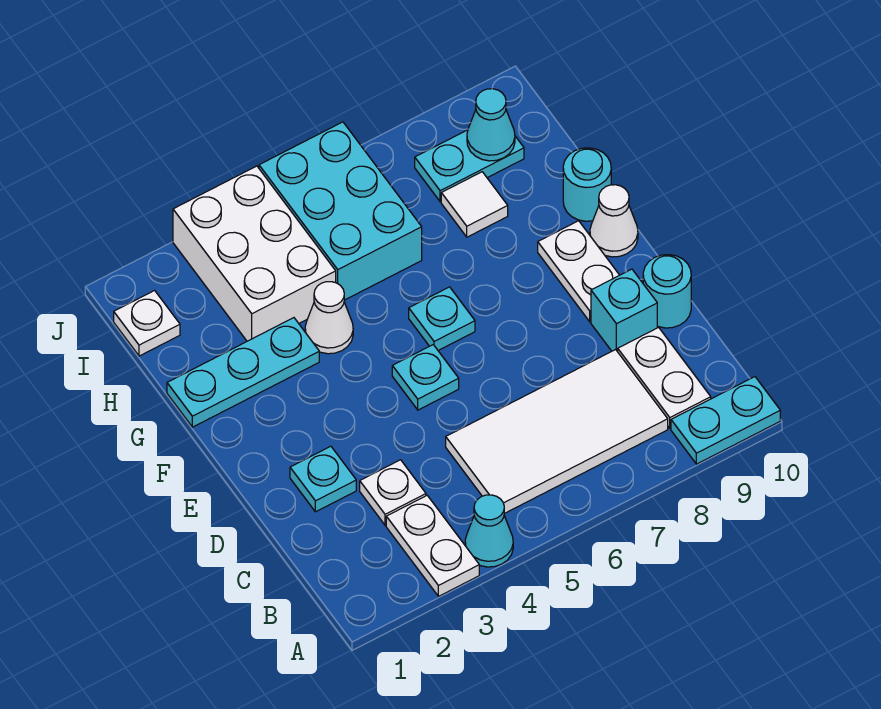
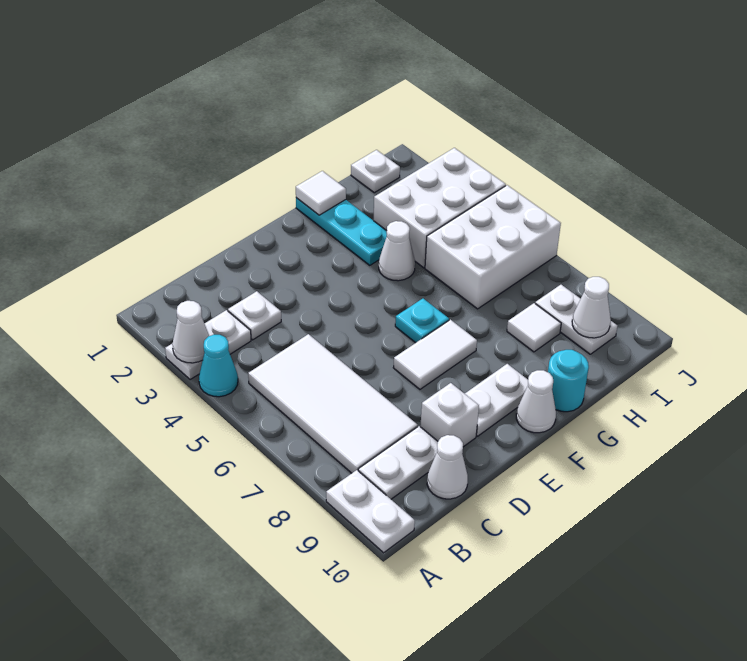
none -> white cone A3 level 2
cyan plate A9:A10 level 1 -> white plate A9:A10 level 1
none -> white cone C10 level 1
cyan plate D2 level 1 -> none
cyan brick D9 level 1 -> white brick D9 level 1
cyan round brick D10 level 1 -> none
cyan plate E5 level 1 -> none
none -> white tile E7:F7 level 1
none -> white tile G1 level 2
cyan brick H5:J6 level 1 -> white brick H5:J6 level 1
cyan plate I8:I9 level 1 -> white plate I8:I9 level 1
cyan cone I9 level 2 -> white cone I9 level 2

